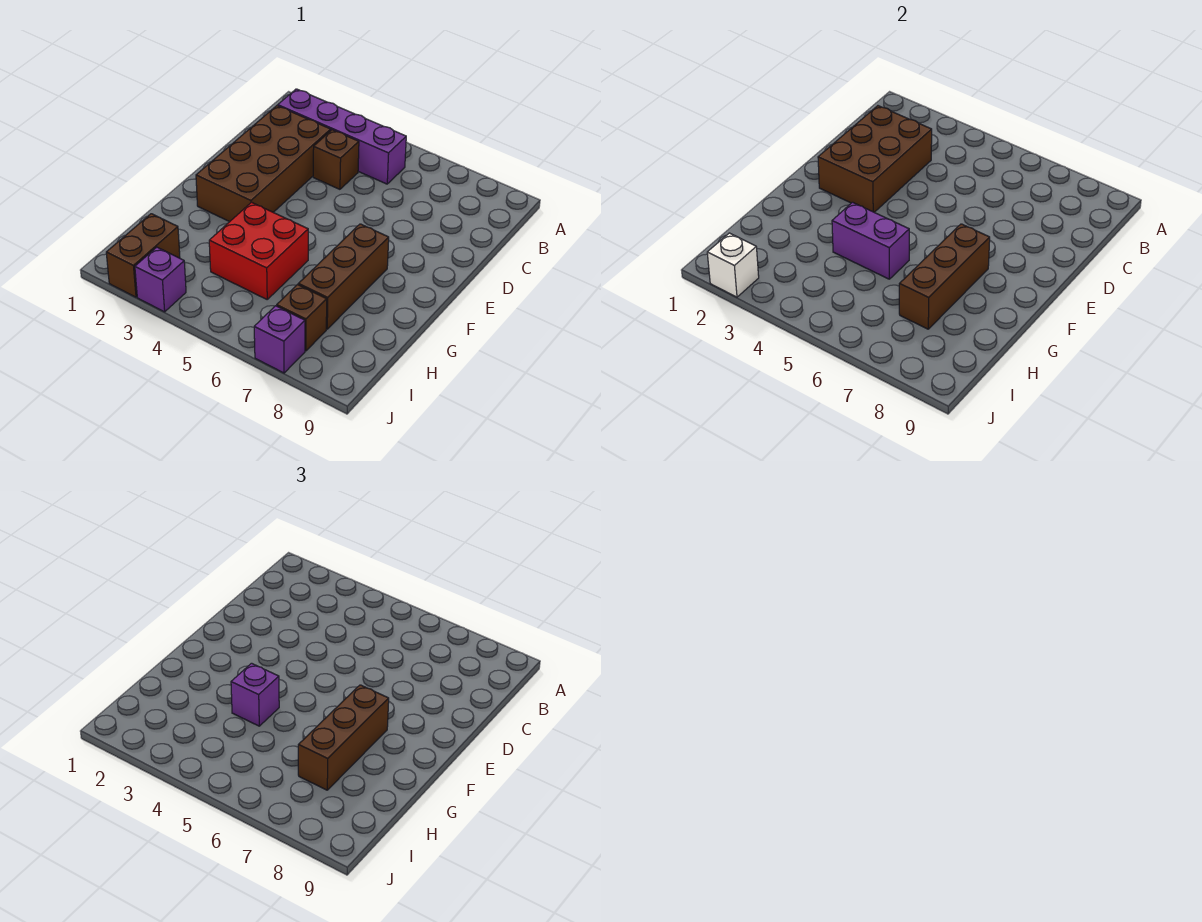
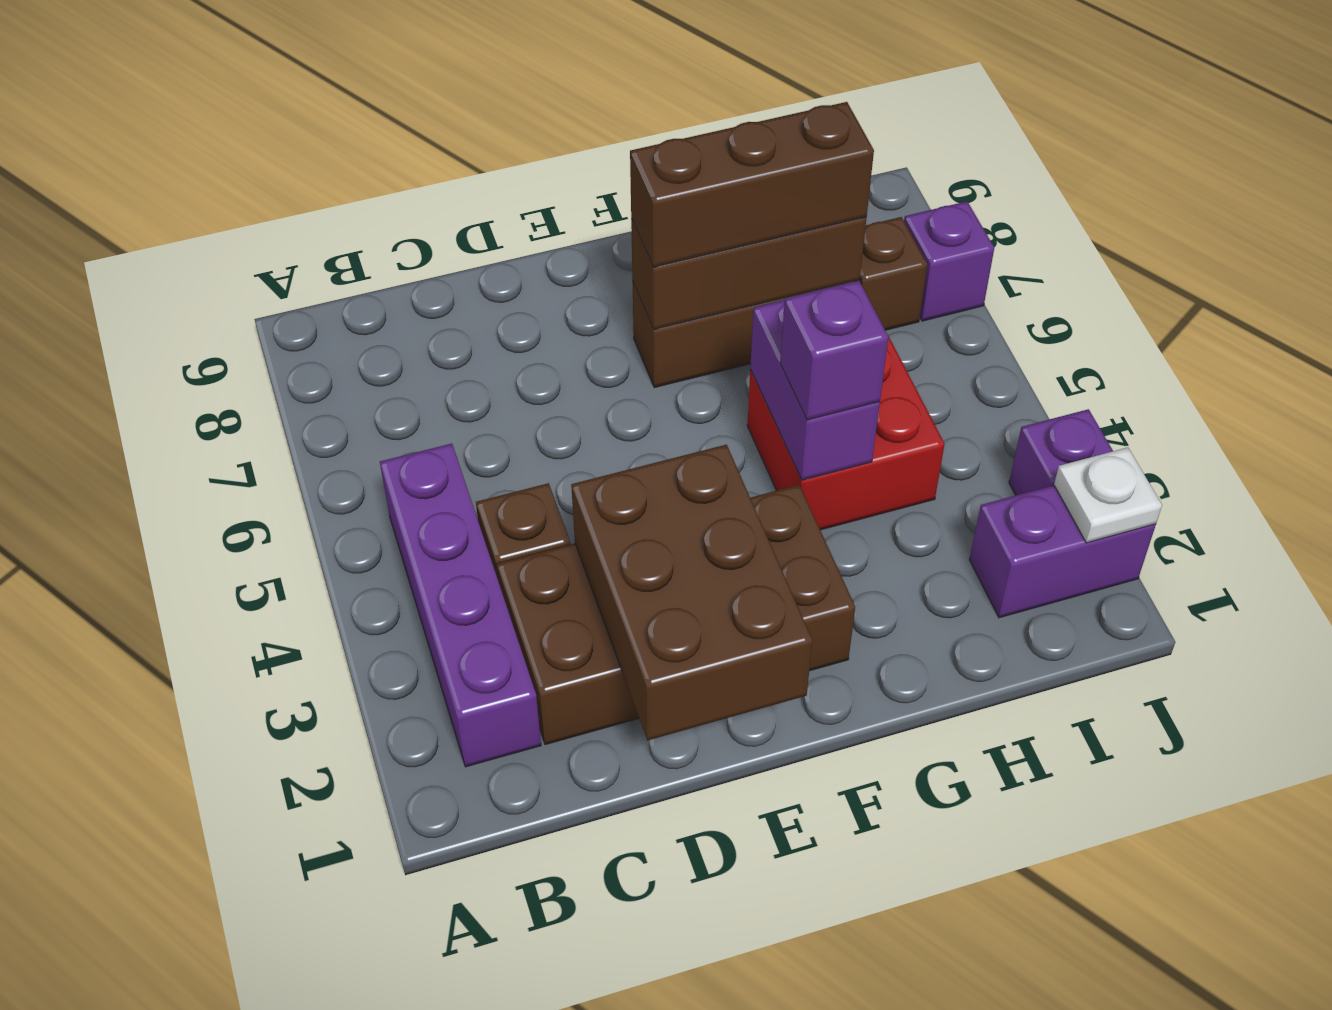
brown brick C2:E3 level 2 -> brown brick D1:E3 level 2
brown brick I2:J2 level 1 -> purple brick I2:J2 level 1
white brick J2 level 2 -> white plate J2 level 2

